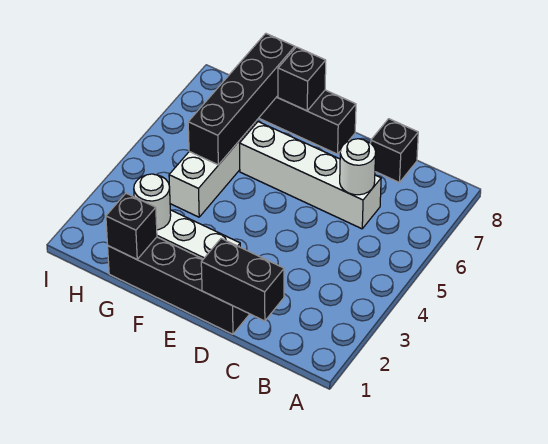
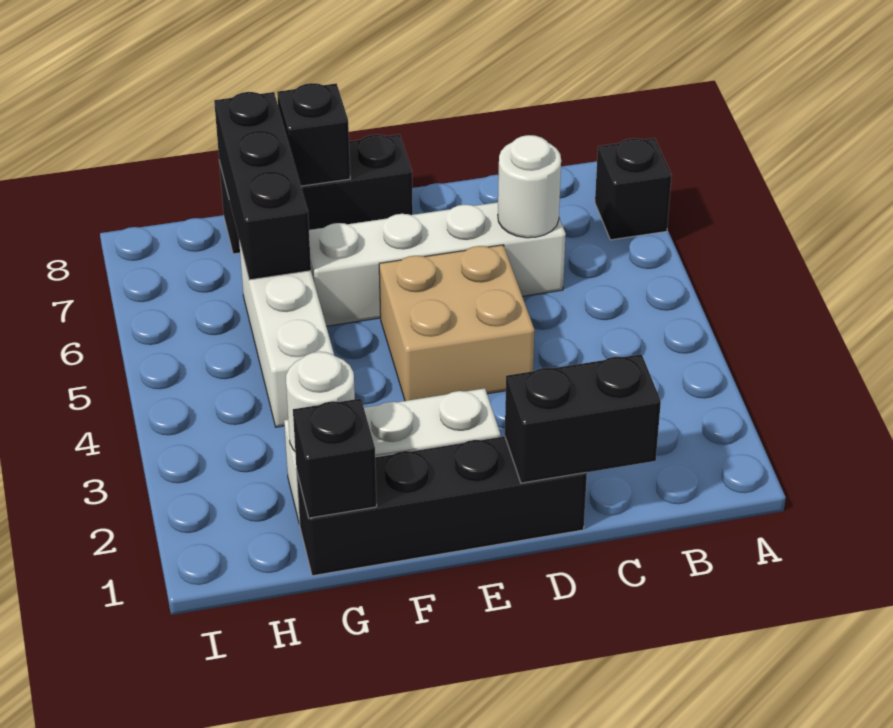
black brick C8 level 1 -> black brick A7 level 1
none -> tan brick D4:E5 level 1
black brick G5:G8 level 2 -> black brick G6:G8 level 2

